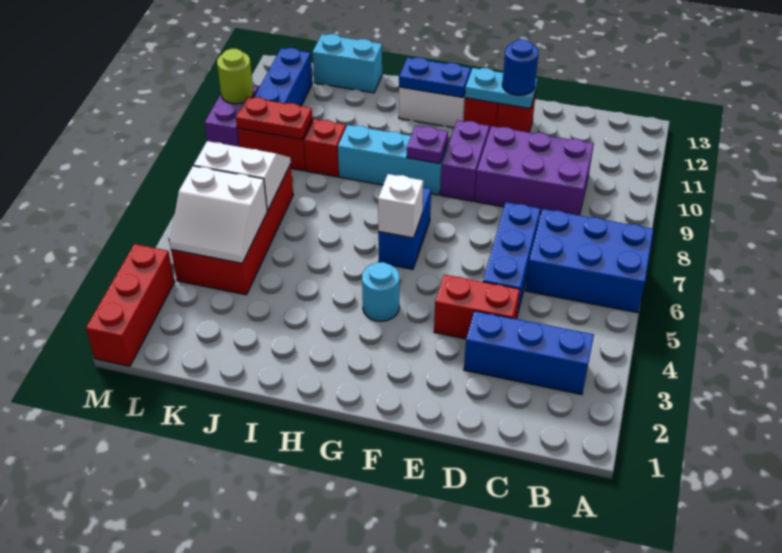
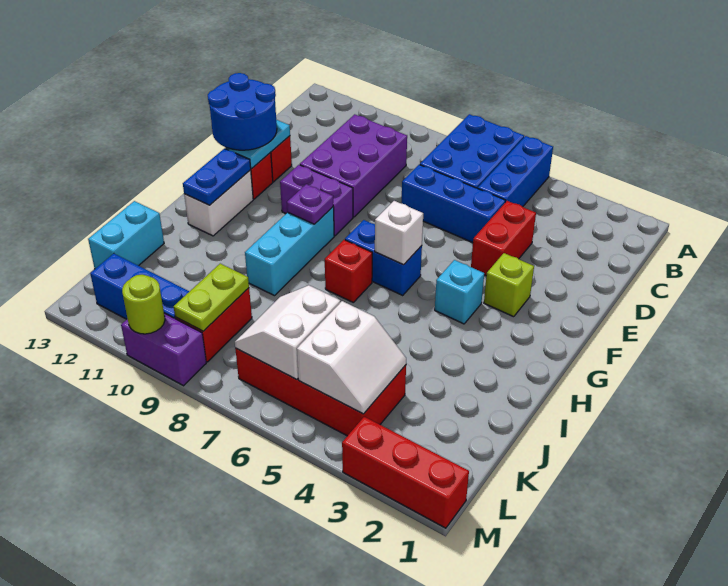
blue brick B3:D3 level 1 -> blue brick A5:C5 level 1
blue round brick E12 level 3 -> blue round brick E12:F13 level 3
none -> lime brick F3 level 1
cyan round brick G4 level 1 -> cyan brick G4 level 1
red brick J9 level 1 -> red brick H7 level 1
red plate K9:L9 level 2 -> lime plate K9:L9 level 2

